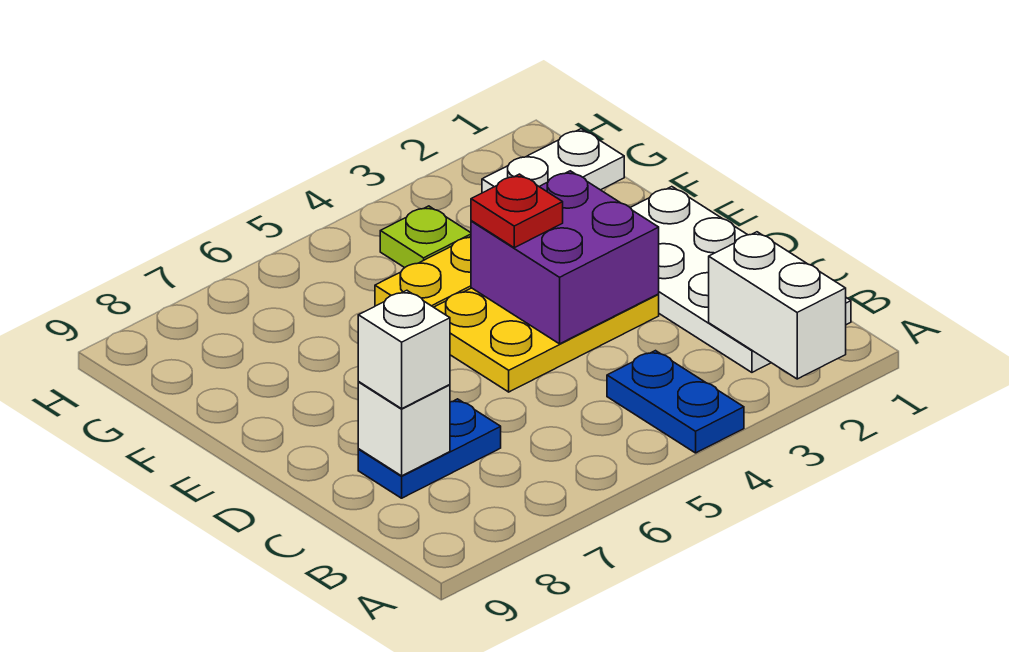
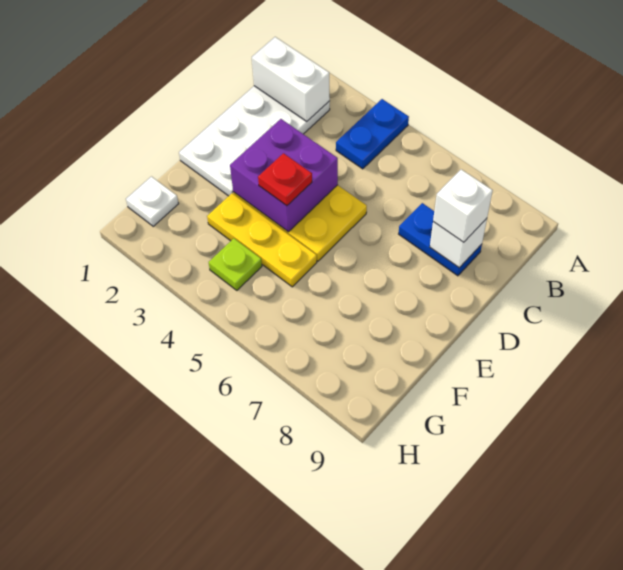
white brick A2:B2 level 2 -> white brick B1:B2 level 2
white plate G1:G2 level 1 -> white plate G1 level 1

